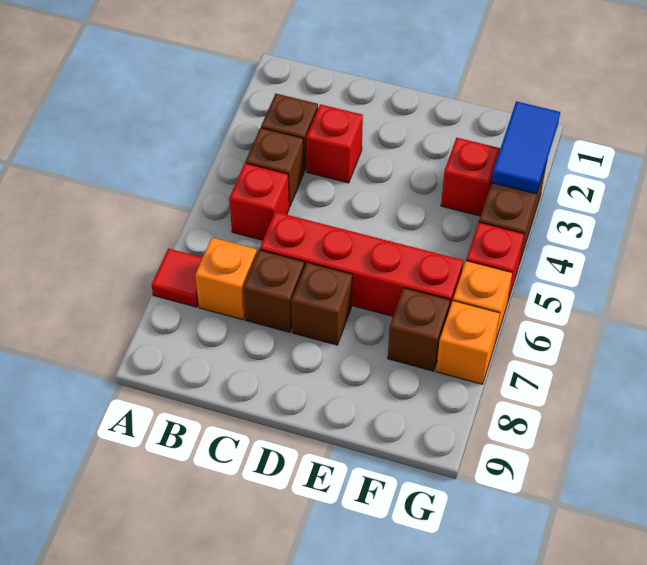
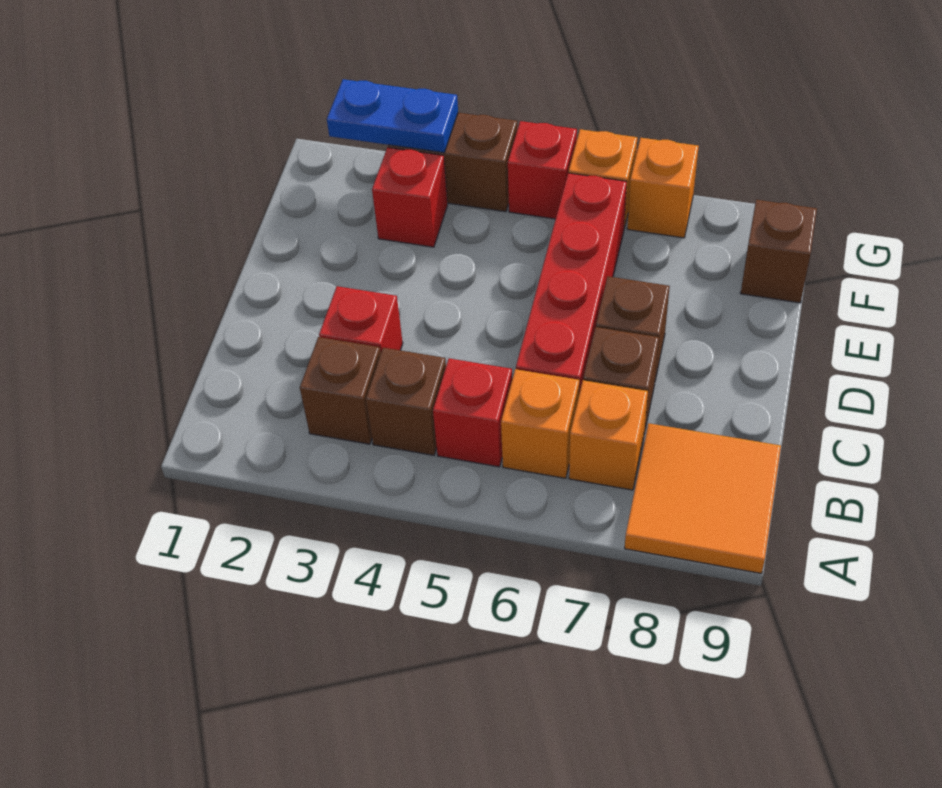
red tile A7 level 1 -> none
none -> orange tile A8:B9 level 1
none -> orange brick B6 level 1
brown brick F7 level 1 -> brown brick F9 level 1
blue tile G2:G3 level 2 -> blue plate G2:G3 level 2

